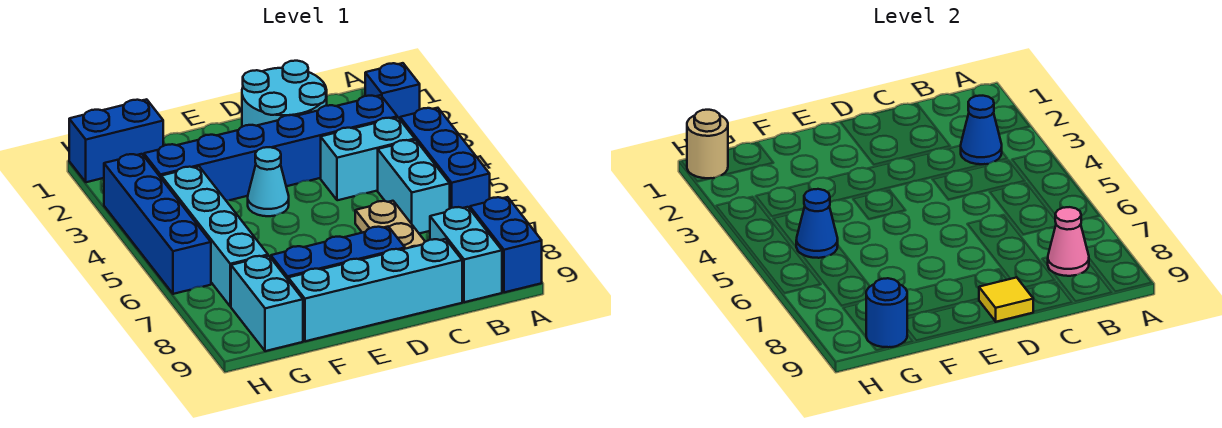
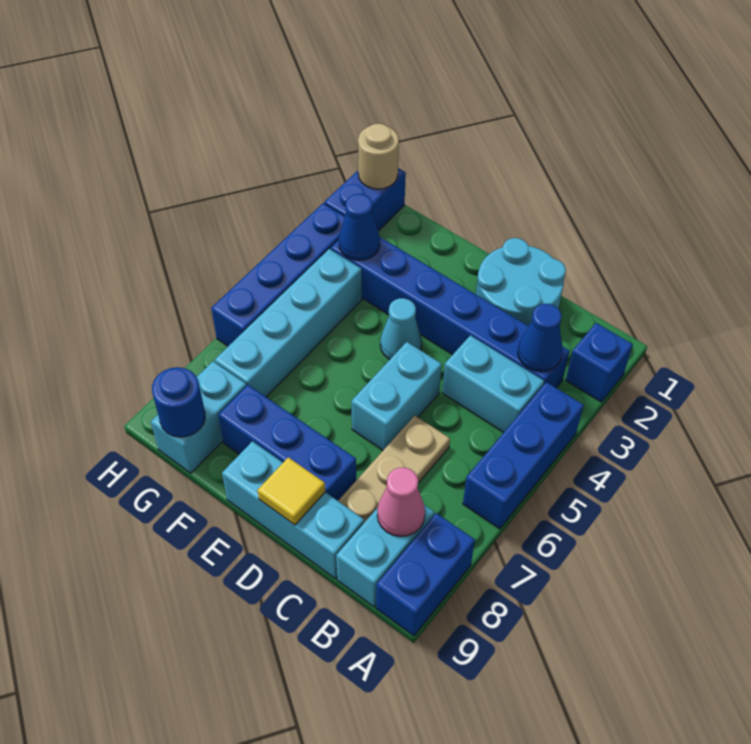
cyan brick B5:B6 level 1 -> cyan brick D5:D6 level 1
cyan brick C9:F9 level 1 -> cyan brick C9:E9 level 1
blue brick G1:H1 level 1 -> blue brick H1:H2 level 1
blue cone G5 level 2 -> blue cone G3 level 2

